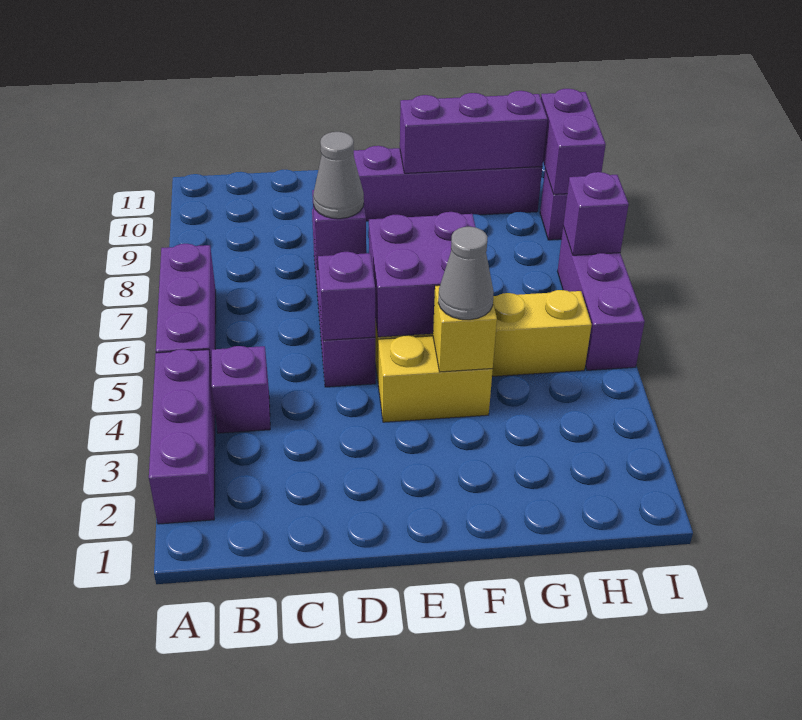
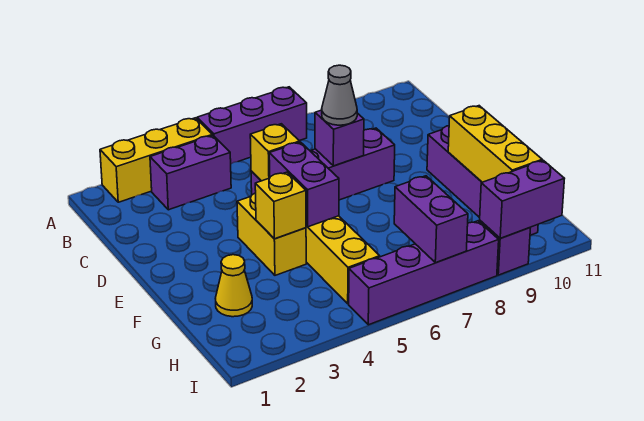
purple brick A2:A4 level 1 -> yellow brick A2:A4 level 1
purple brick B4 level 1 -> purple brick B3:B4 level 1
purple brick D5 level 2 -> yellow brick D5 level 2
purple brick E5:F6 level 2 -> purple brick E5:F5 level 2
grey cone F4 level 3 -> none
purple brick F10:H10 level 2 -> yellow brick F10:H10 level 2
none -> yellow cone G2 level 1
purple brick I5:I7 level 1 -> purple brick I5:I8 level 1
purple brick I7 level 2 -> purple brick H7:I7 level 2

